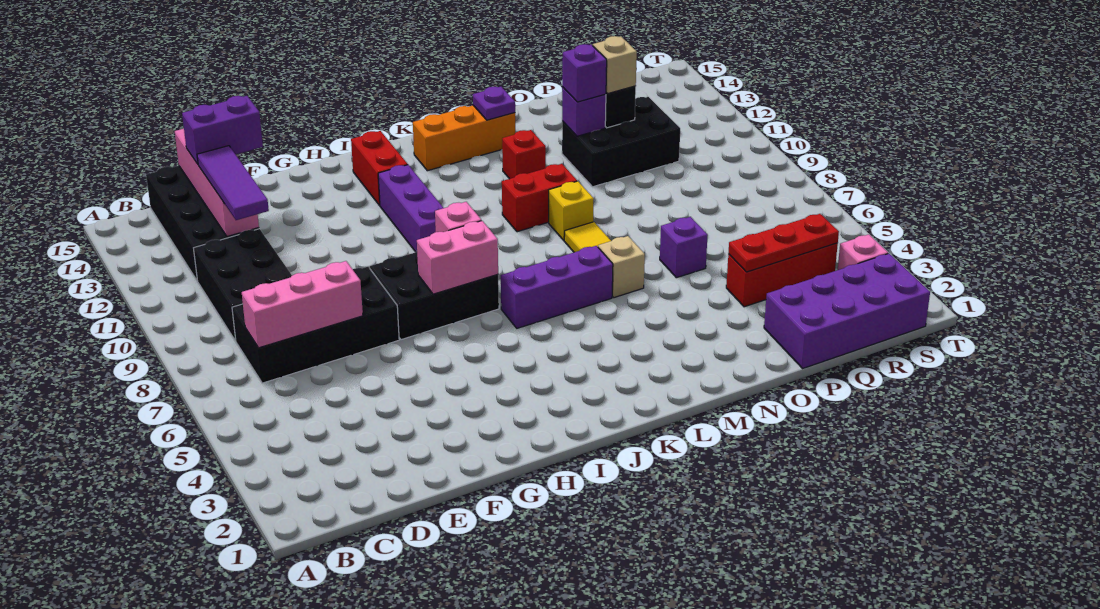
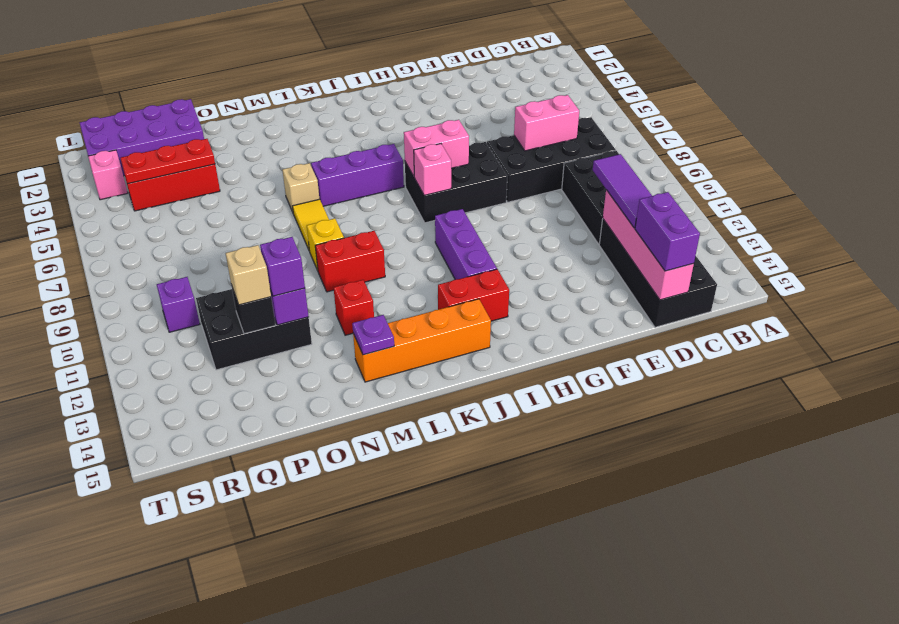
pink brick C7:E7 level 2 -> pink brick D7:E7 level 2
purple brick D14:E14 level 3 -> purple brick D14:D15 level 3
red brick I13:I14 level 1 -> red brick I13:J13 level 1
orange brick K14:M14 level 1 -> orange brick J14:M14 level 1
purple brick O6 level 1 -> purple brick R10 level 1

